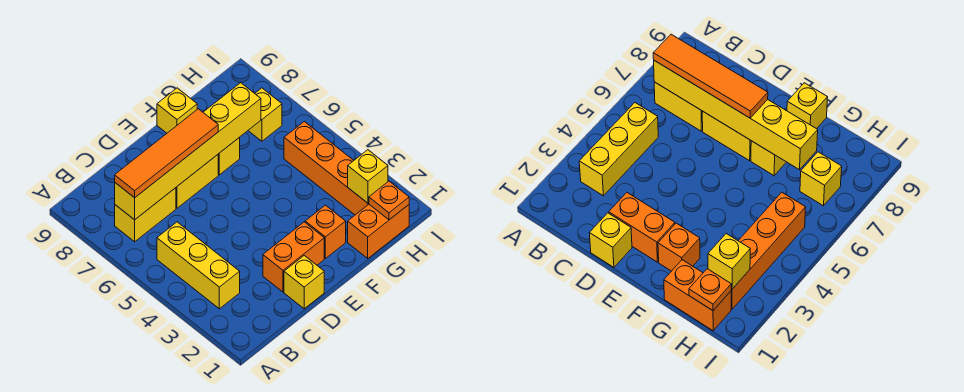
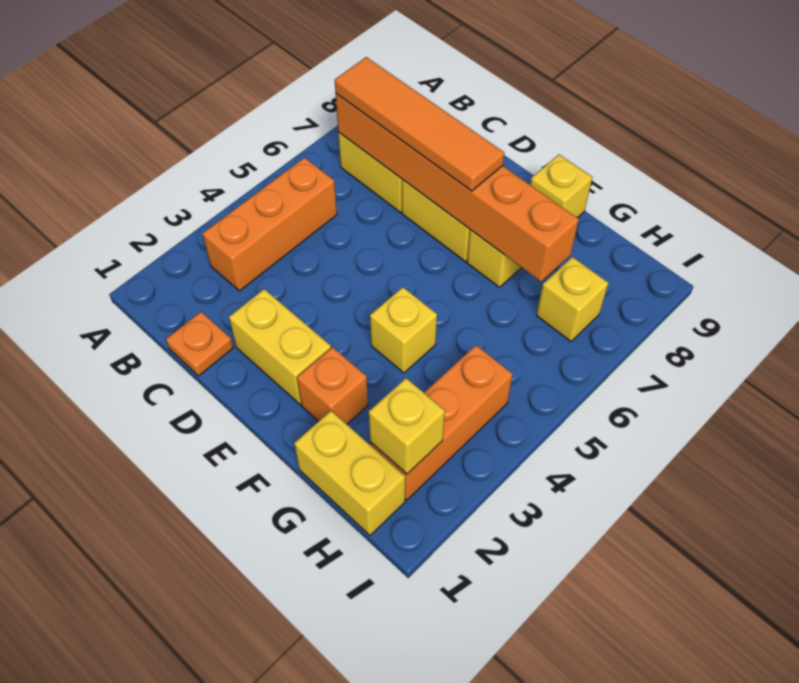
yellow brick B3:B5 level 1 -> orange brick B3:B5 level 1
yellow brick B7:G7 level 2 -> orange brick B7:G7 level 2
yellow brick D1 level 1 -> yellow brick F4 level 1
orange brick D2:E2 level 1 -> yellow brick D2:E2 level 1
orange brick G1:H1 level 1 -> yellow brick G1:H1 level 1
orange plate H1 level 2 -> orange plate C1 level 1
orange brick H2:H5 level 1 -> orange brick H2:H4 level 1

